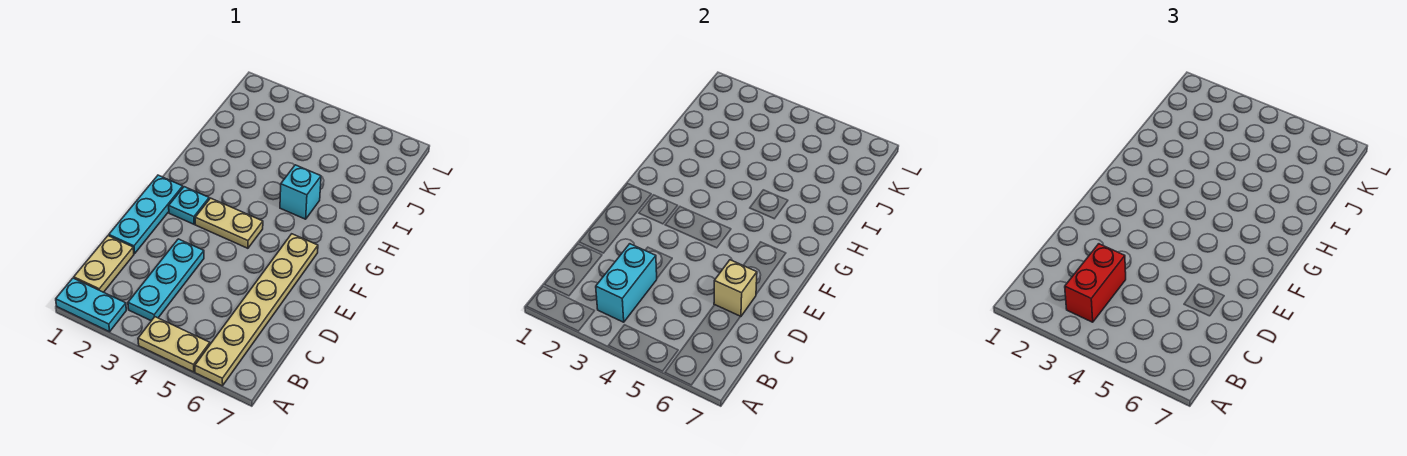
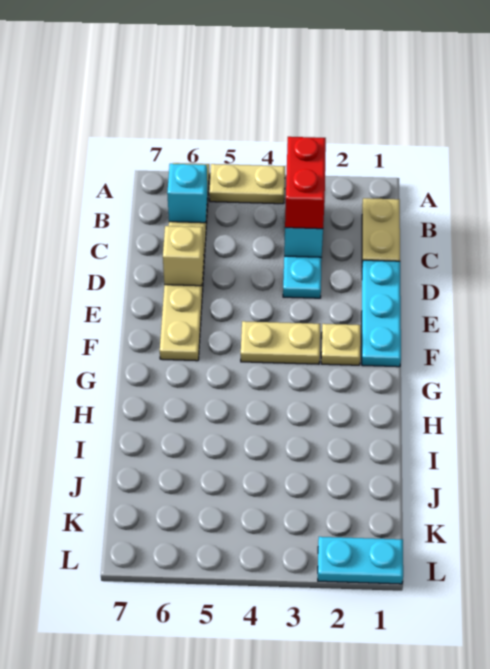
cyan plate A1:A2 level 1 -> cyan plate L1:L2 level 1
cyan plate F2 level 1 -> tan plate F2 level 1
cyan brick H5 level 1 -> cyan brick B6 level 2

